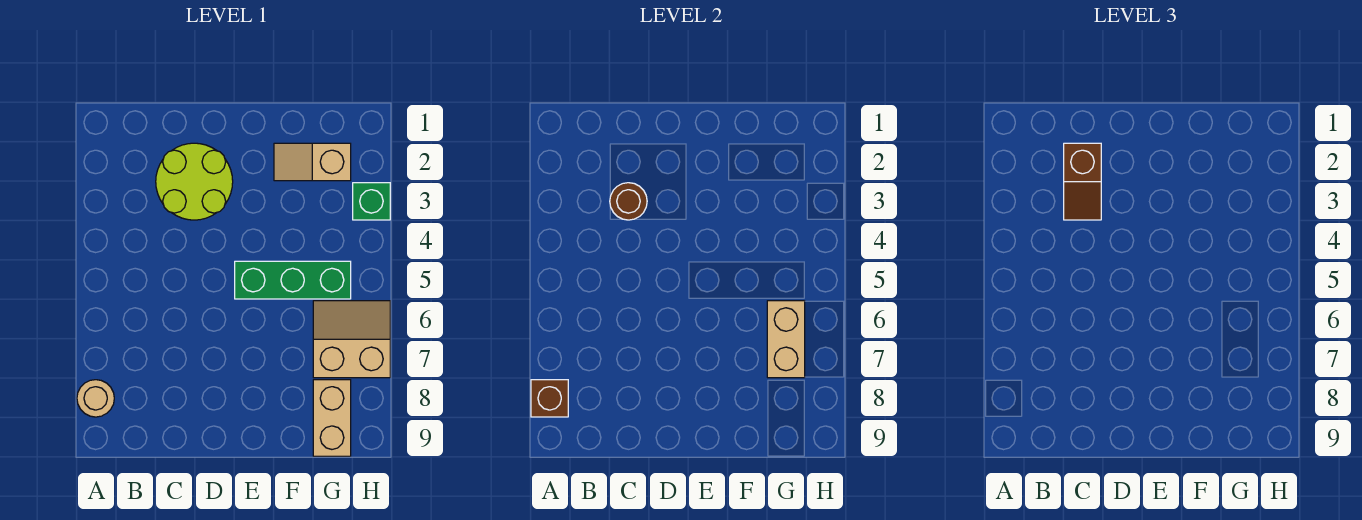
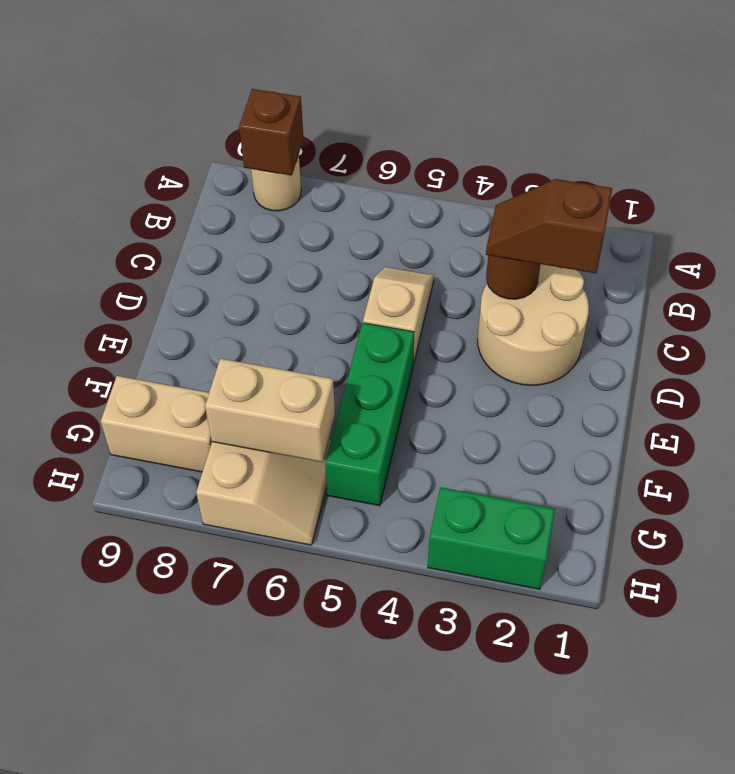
lime round brick C2:D3 level 1 -> tan round brick C2:D3 level 1
tan slope F2:G2 level 1 top G -> tan slope C5:D5 level 1 top D
green brick H3 level 1 -> green brick H2:H3 level 1

